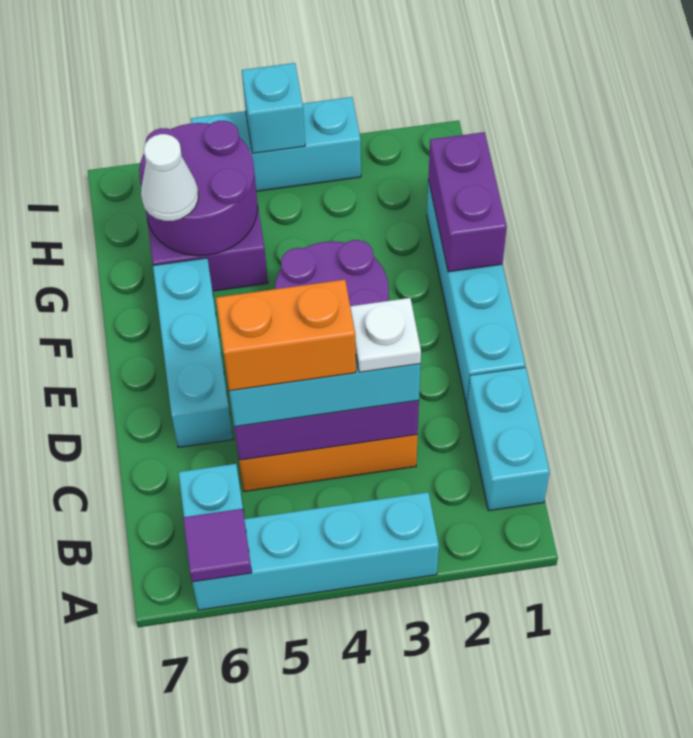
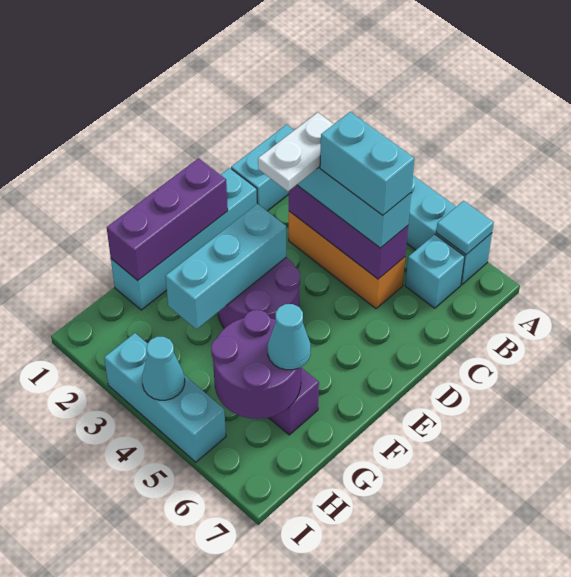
purple tile A6 level 2 -> cyan tile A6 level 2
white plate C3 level 4 -> white plate C3:D3 level 4
orange brick C4:C5 level 4 -> cyan brick C4:C5 level 4
cyan brick D6:F6 level 1 -> cyan brick E3:G3 level 2
purple brick F1:G1 level 2 -> purple brick E1:G1 level 2
white cone G6 level 3 -> cyan cone G6 level 3
cyan brick I4 level 2 -> cyan cone I4 level 2

